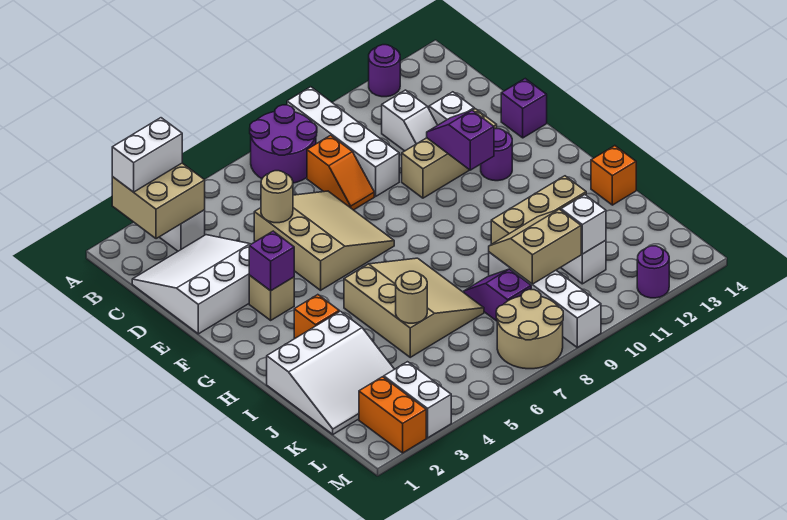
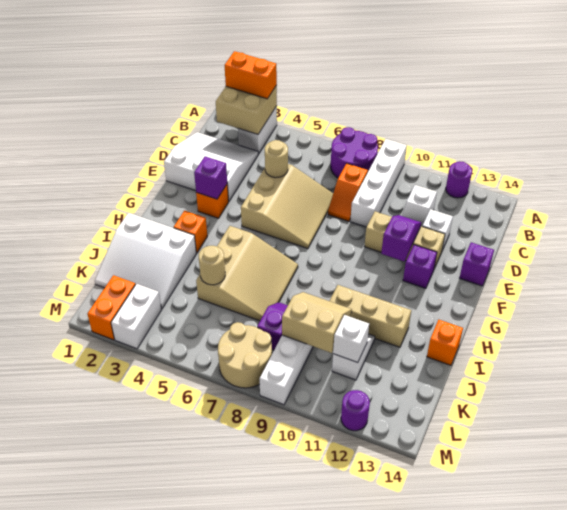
white brick A2:A3 level 3 -> orange brick A2:A3 level 3
tan brick F3 level 1 -> orange brick F3 level 1
purple round brick F12 level 1 -> purple brick F12 level 1

